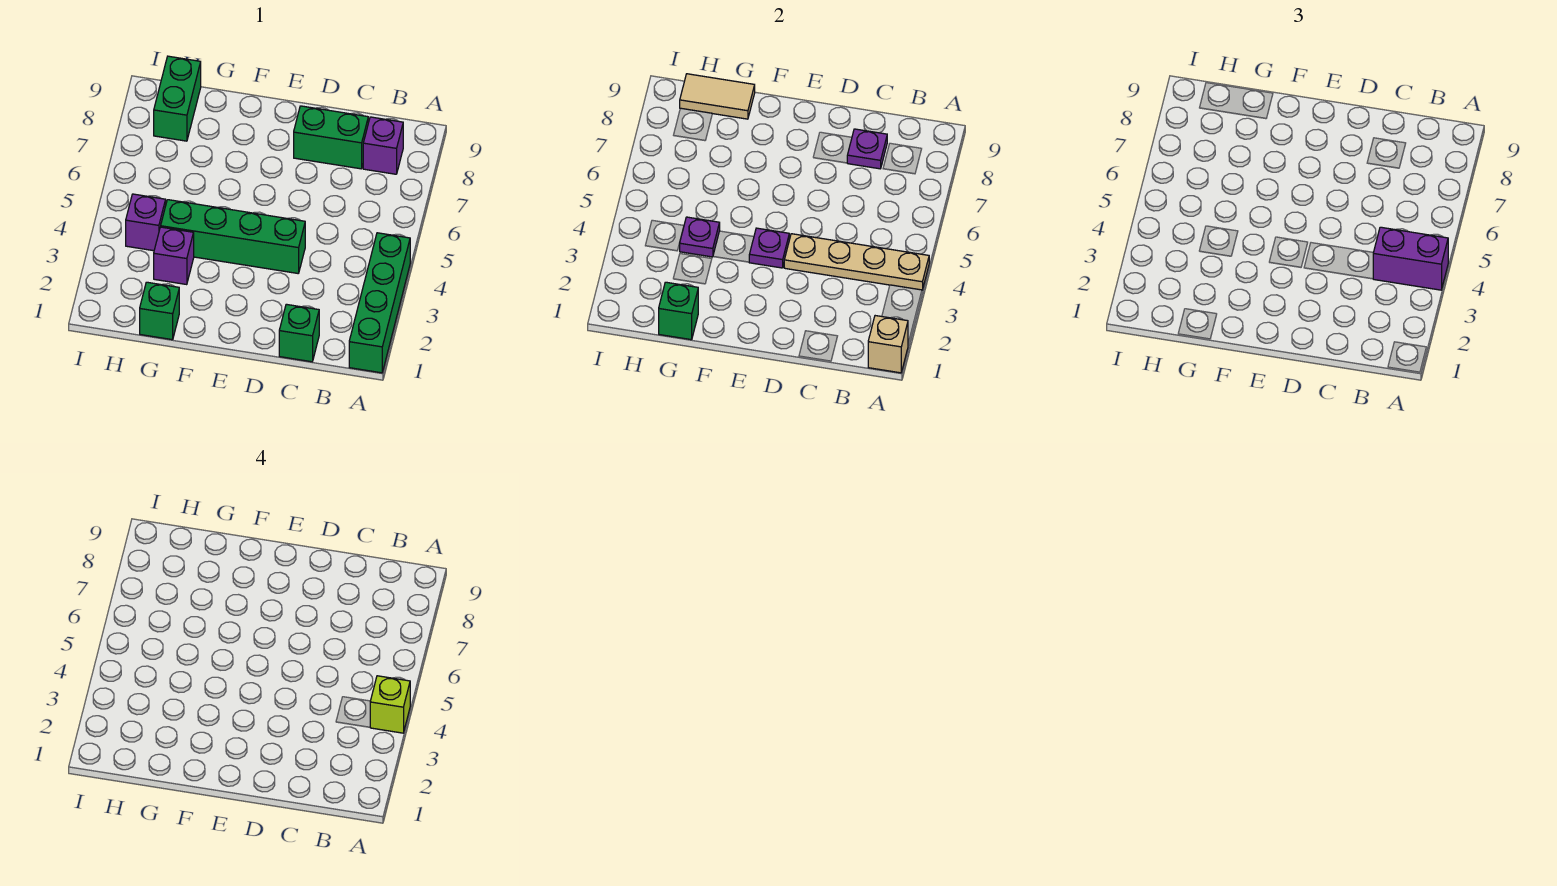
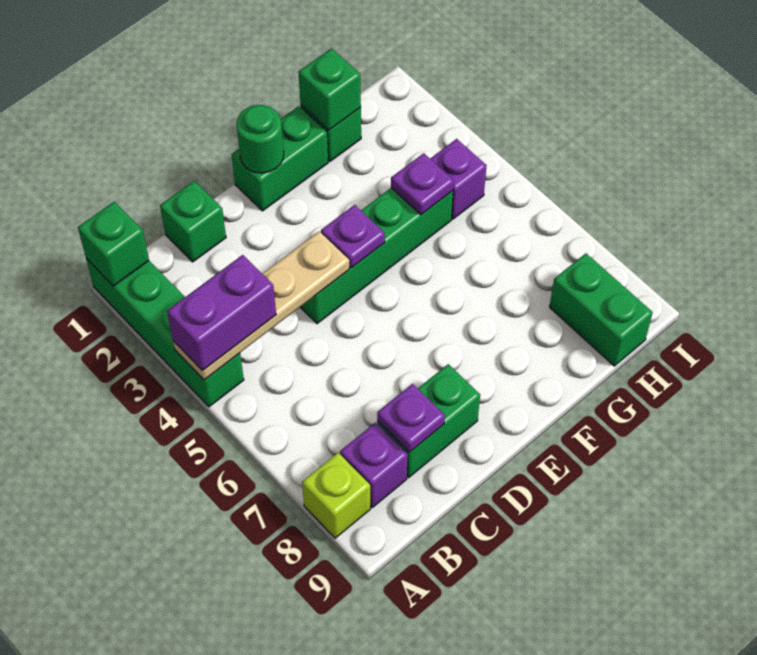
tan brick A1 level 2 -> green brick A1 level 2
lime brick A4 level 4 -> lime brick A8 level 1
none -> green brick E1:F1 level 1
none -> green round brick E1 level 2
purple brick G3 level 1 -> none
tan tile G9:H9 level 2 -> none

